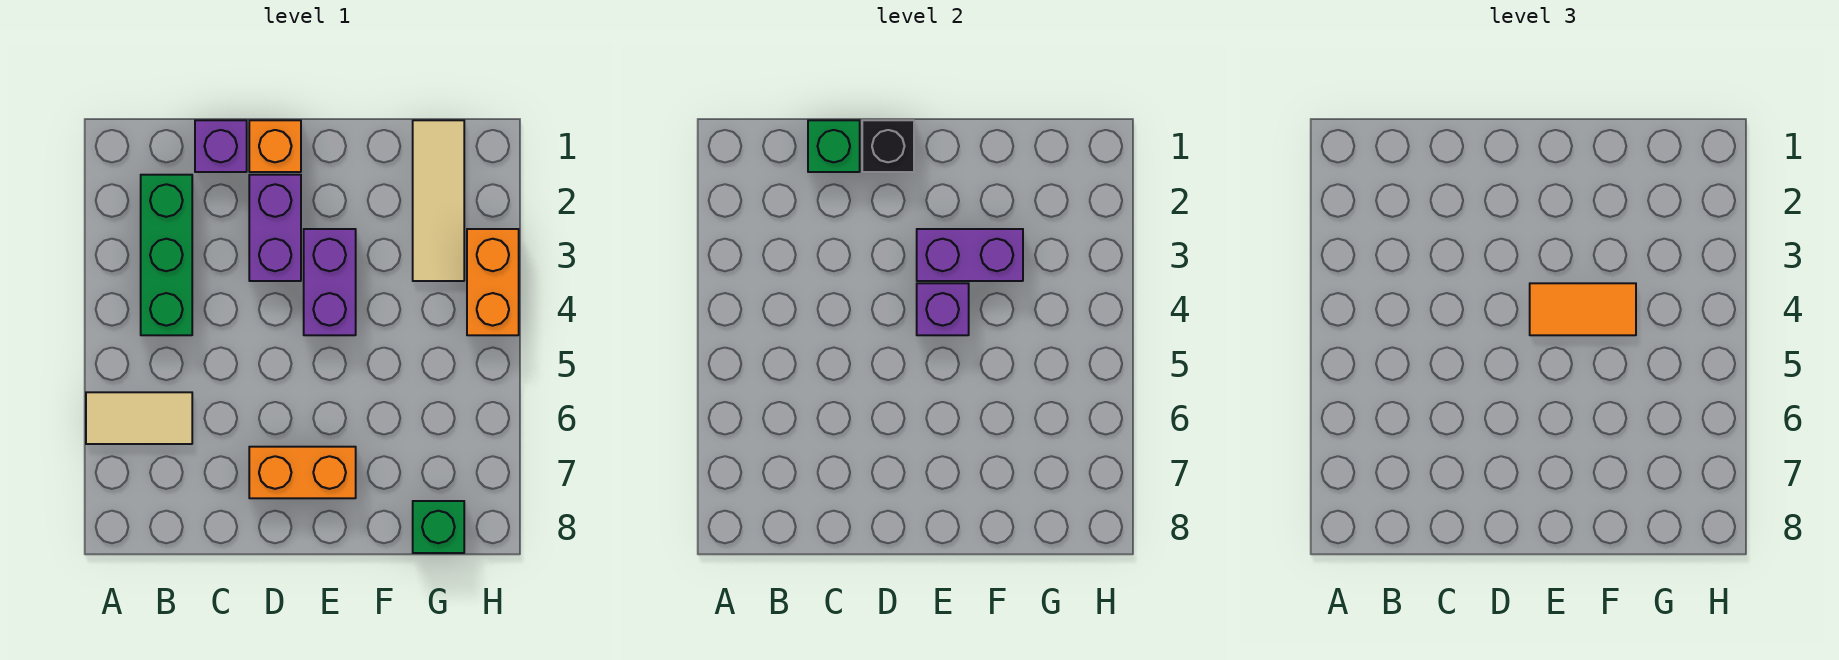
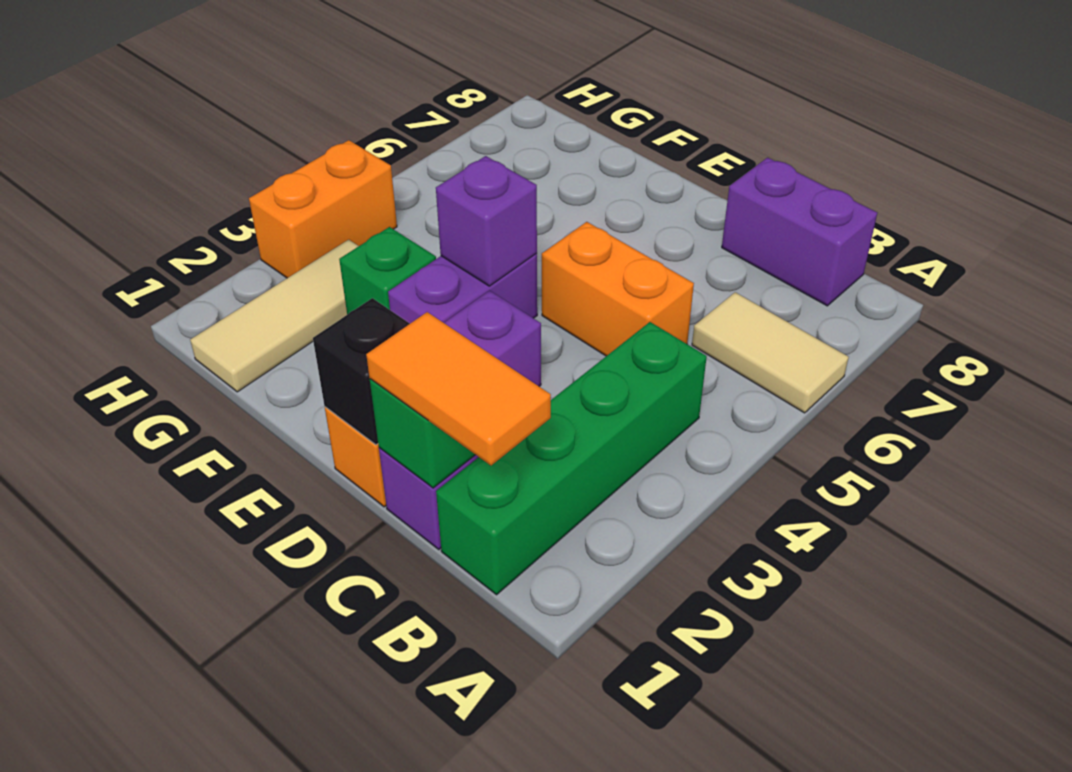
green brick B2:B4 level 1 -> green brick B1:B4 level 1
orange brick D7:E7 level 1 -> orange brick C5:D5 level 1
purple brick E3:F3 level 2 -> purple brick B8:C8 level 1
orange tile E4:F4 level 3 -> orange tile B1:C1 level 3
green brick G8 level 1 -> green brick F3 level 1

